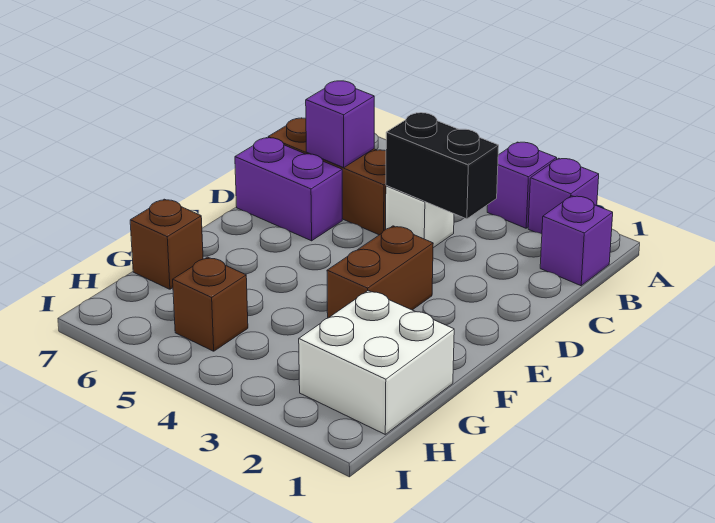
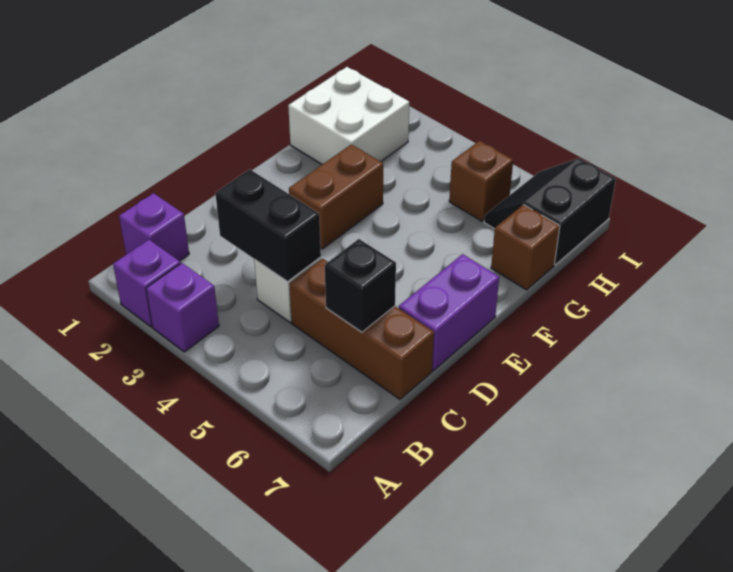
purple brick C6 level 2 -> black brick C6 level 2
purple brick D6:D7 level 1 -> purple brick D7:E7 level 1
none -> black slope H6:I7 level 1 top 7

